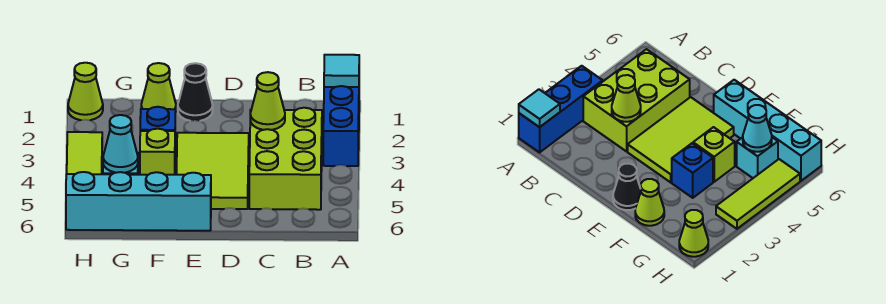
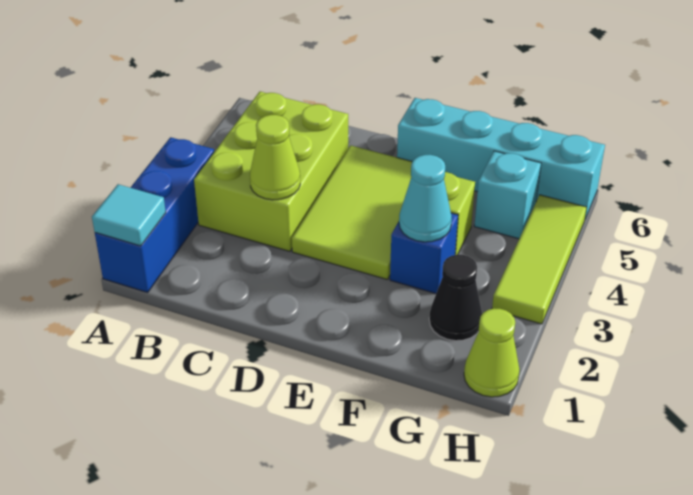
black cone E1 level 1 -> black cone G2 level 1
lime cone F1 level 1 -> none
cyan cone G5 level 2 -> cyan cone F3 level 2

